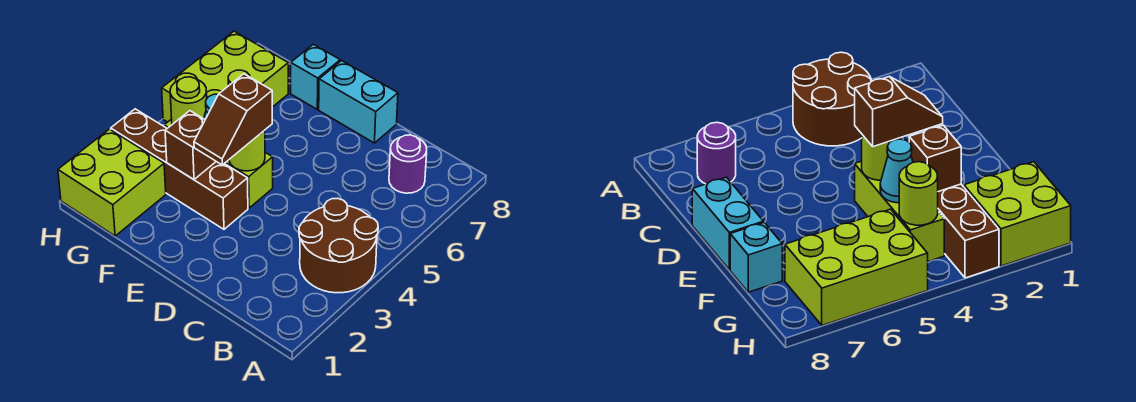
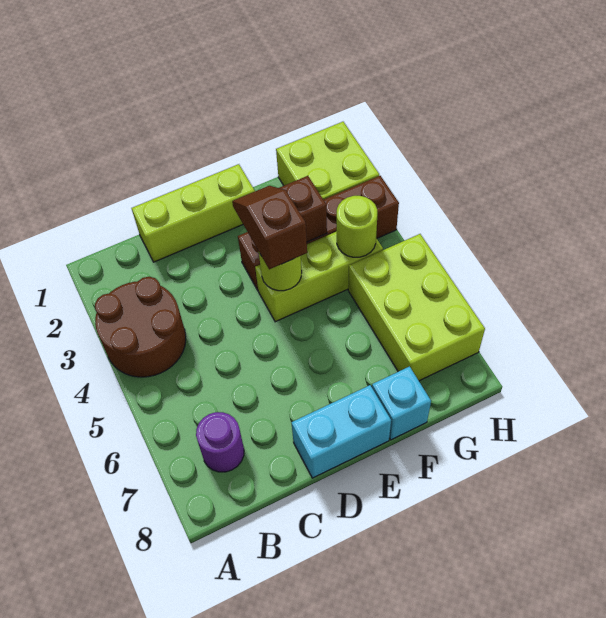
none -> lime brick C1:E1 level 1
cyan cone F4 level 2 -> none

